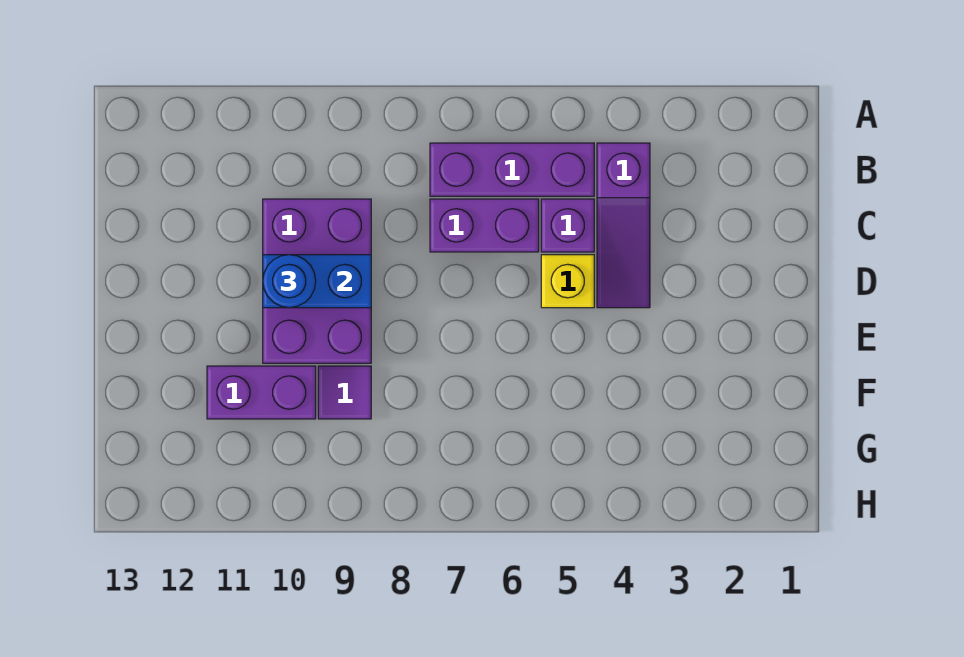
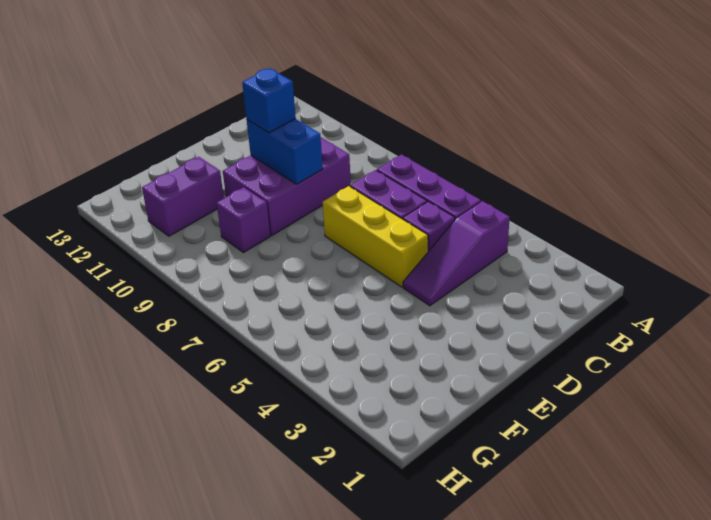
yellow brick D5 level 1 -> yellow brick D5:D7 level 1
blue round brick D10 level 3 -> blue brick D10 level 3
purple tile F9 level 1 -> purple brick F9 level 1
purple brick F10:F11 level 1 -> purple brick F11:G11 level 1

